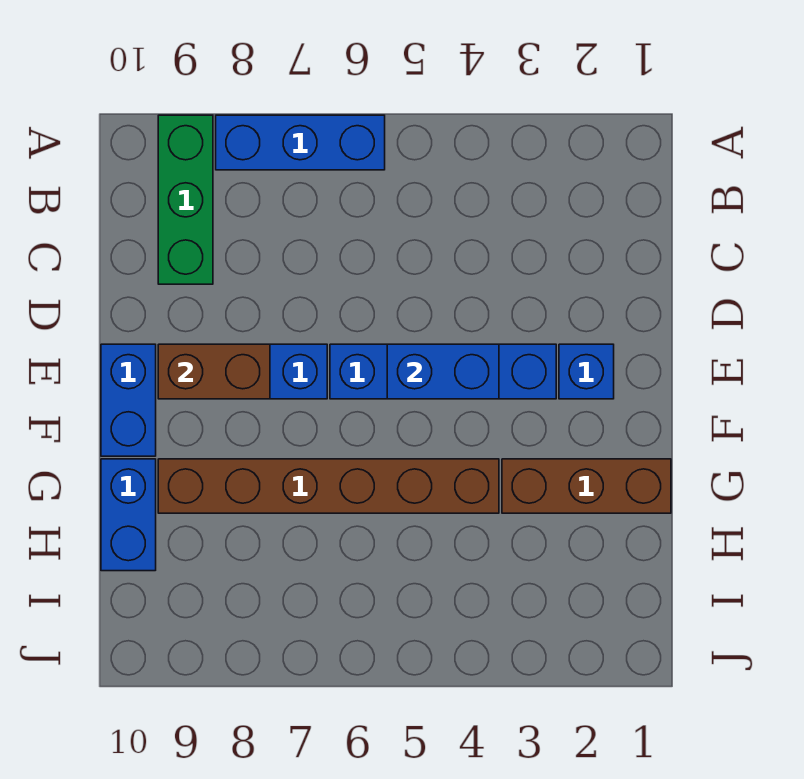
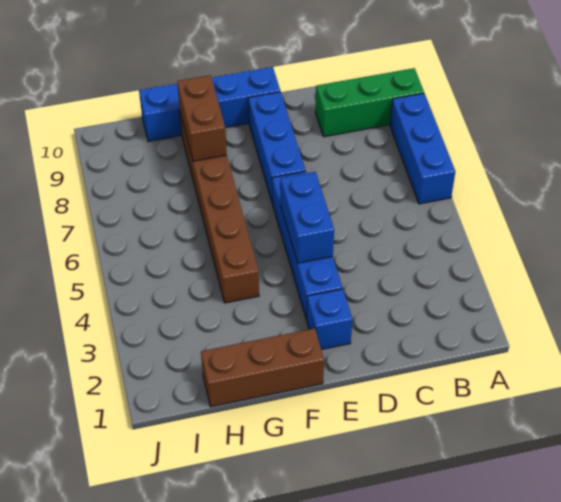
brown brick E8:E9 level 2 -> brown brick G8:G9 level 2
brown brick G1:G3 level 1 -> brown brick F1:H1 level 1

